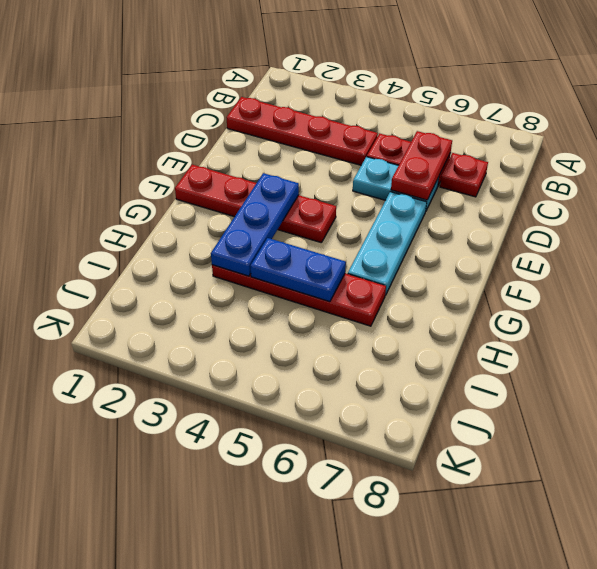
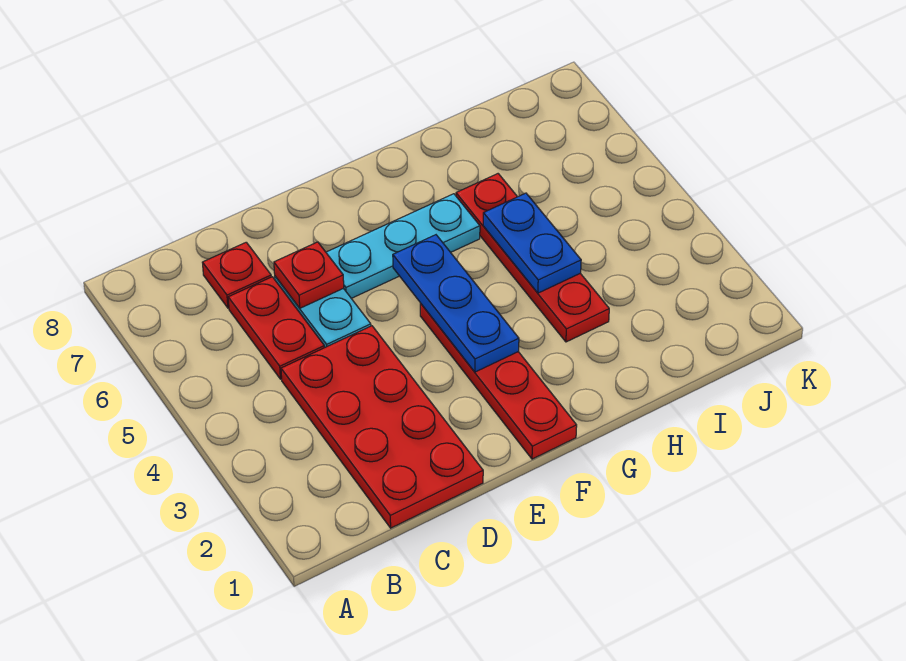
red plate C1:C4 level 1 -> red plate C1:D4 level 1
red plate C6:D6 level 2 -> red plate D6 level 2
blue plate F3:H3 level 2 -> blue plate F3:F5 level 2

